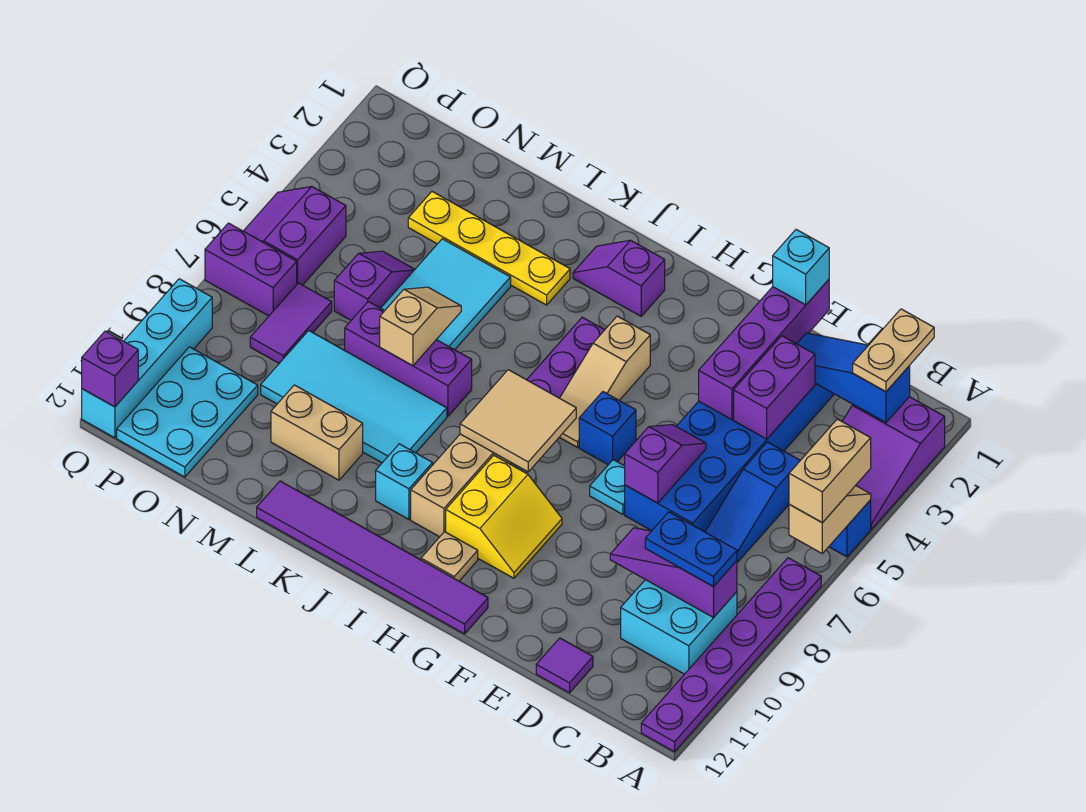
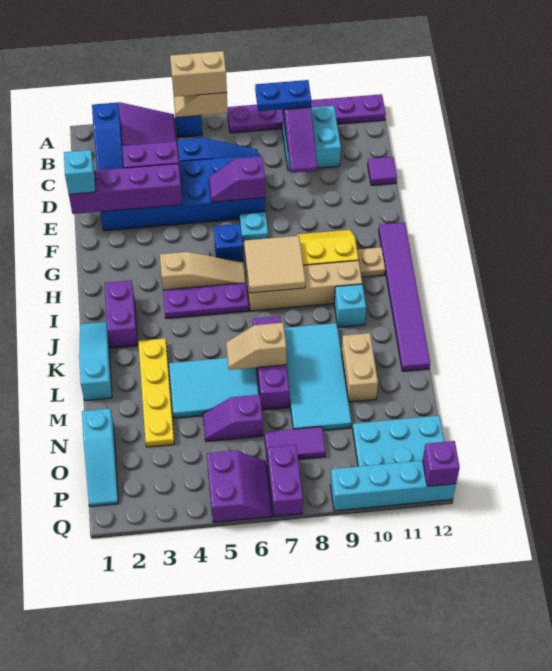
tan plate B1:B2 level 3 -> none
blue plate B9:C9 level 3 -> blue plate B8:B9 level 3
purple slope I2:J2 level 1 top I -> purple brick I2:J2 level 1
none -> cyan slope J1:L1 level 1 top L
none -> cyan slope N1:P1 level 1 top N
purple slope P5:Q6 level 1 top P -> purple slope P5:Q6 level 1 top 5

